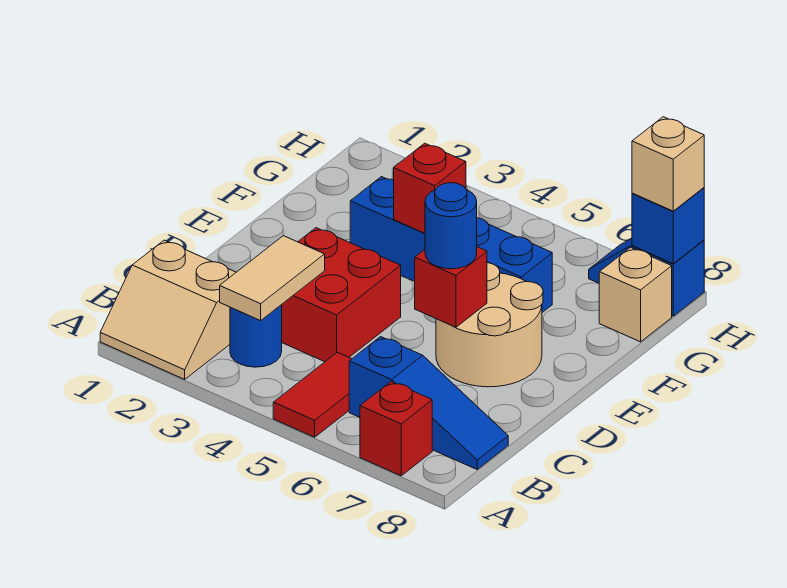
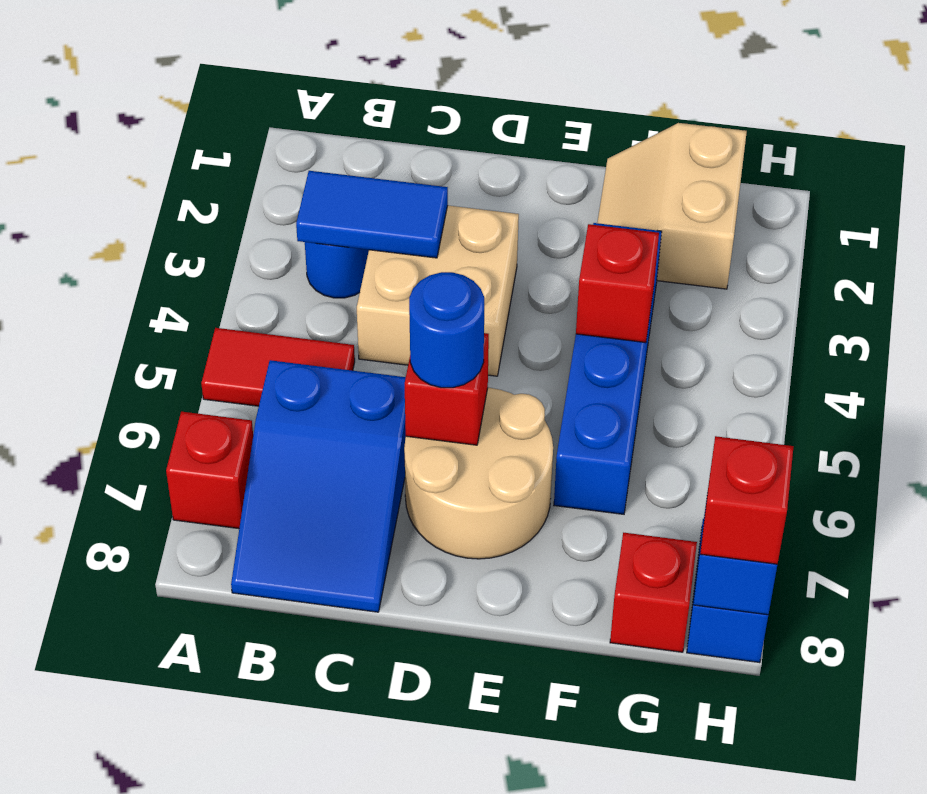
tan slope A1:B2 level 1 top B -> tan slope F1:G2 level 1 top G
tan tile B3:C3 level 2 -> blue tile B3:C3 level 2
blue slope B6:B8 level 1 top 6 -> blue slope B6:C8 level 1 top 6
red brick C3:D4 level 1 -> tan brick C3:D4 level 1
tan brick G8 level 1 -> red brick G8 level 1
tan brick H8 level 3 -> red brick H8 level 3

